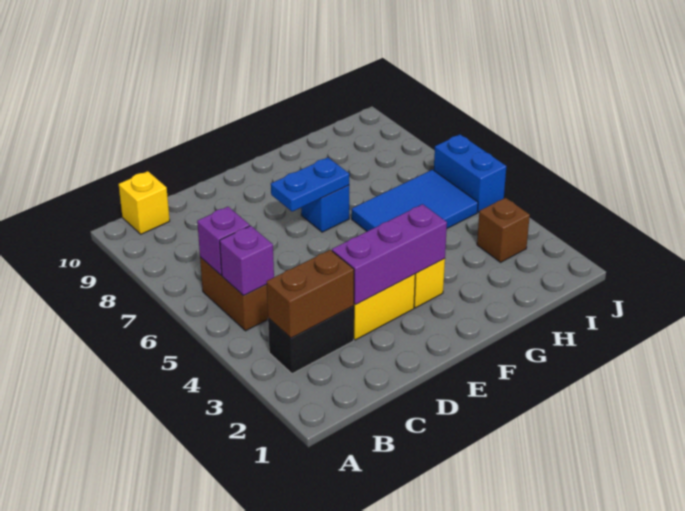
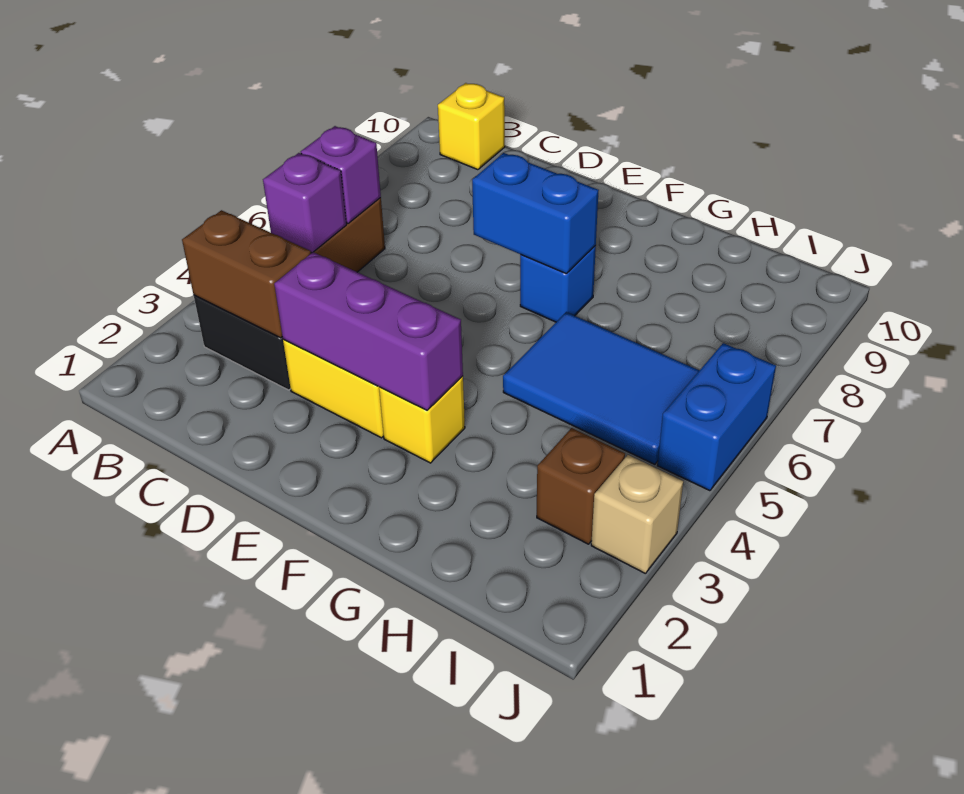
blue plate E7:F7 level 2 -> blue brick E7:F7 level 2
none -> tan brick J3 level 1

